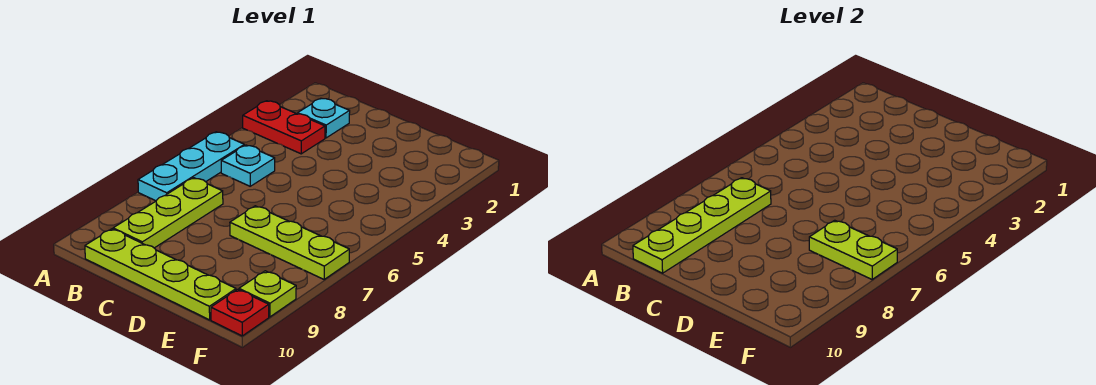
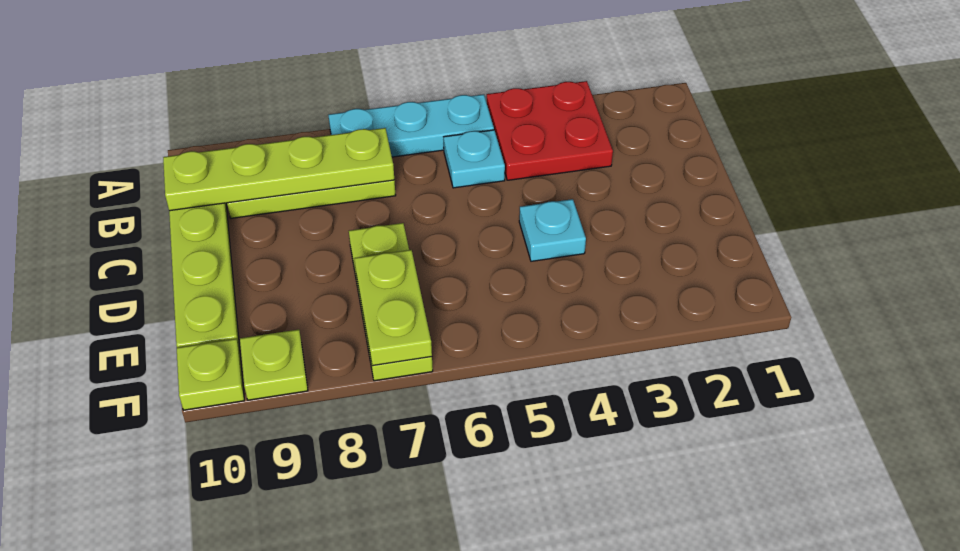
red plate A3:B3 level 1 -> red plate A3:B4 level 1
cyan plate B2 level 1 -> cyan plate D4 level 1
red plate F10 level 1 -> lime plate F10 level 1

